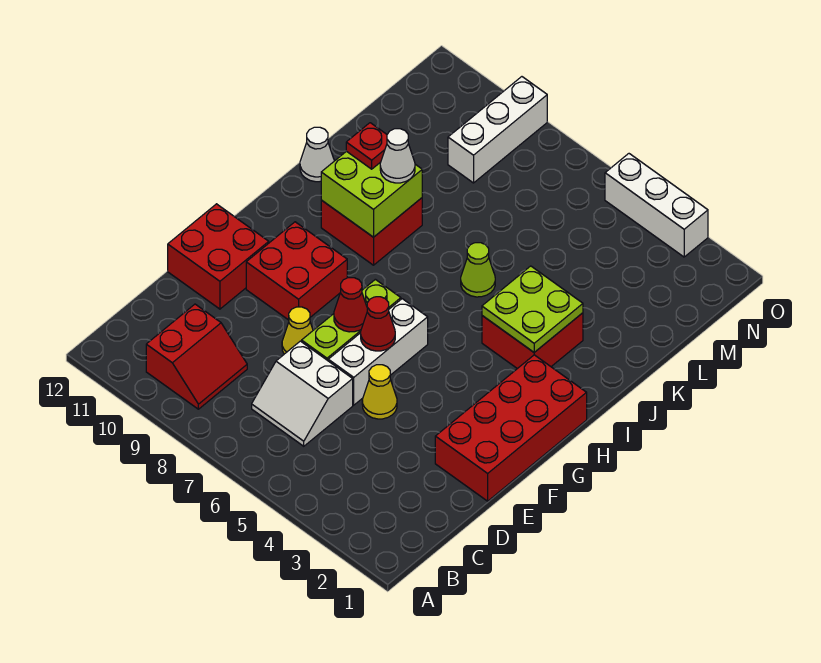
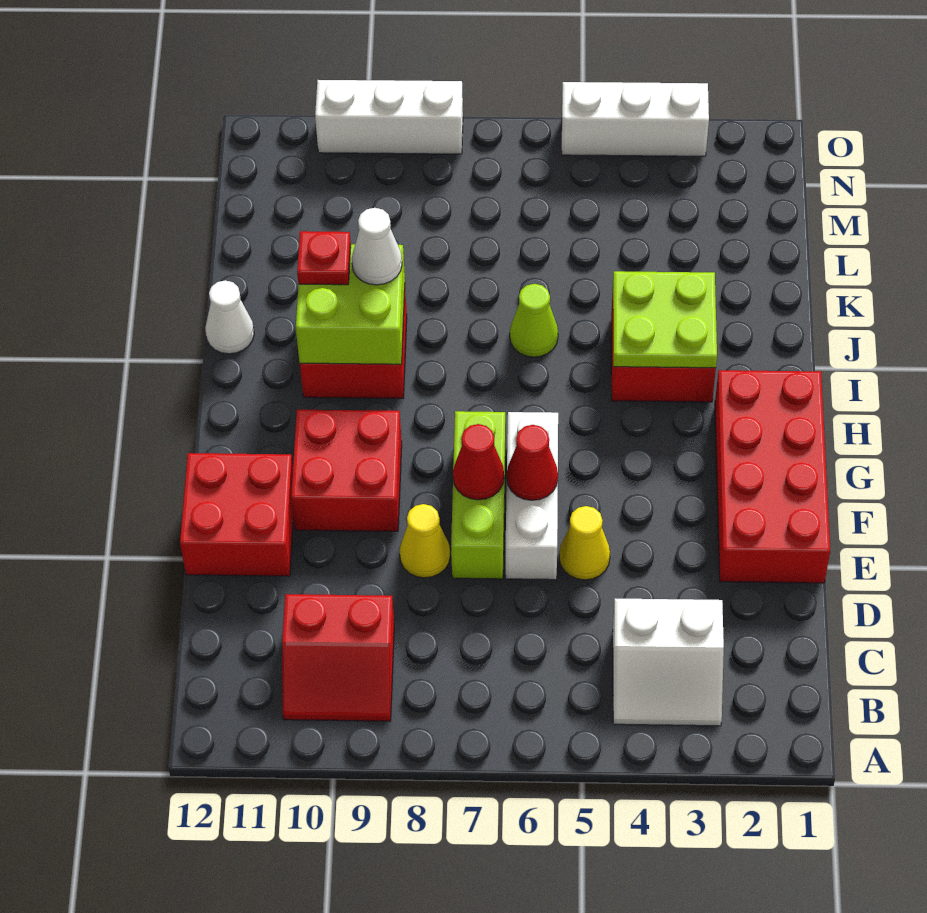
red slope B9:C10 level 1 top 10 -> red slope B9:C10 level 1 top C
white slope C6:D7 level 1 top D -> white slope B3:C4 level 1 top C
white brick M9:O9 level 1 -> white brick O8:O10 level 1

